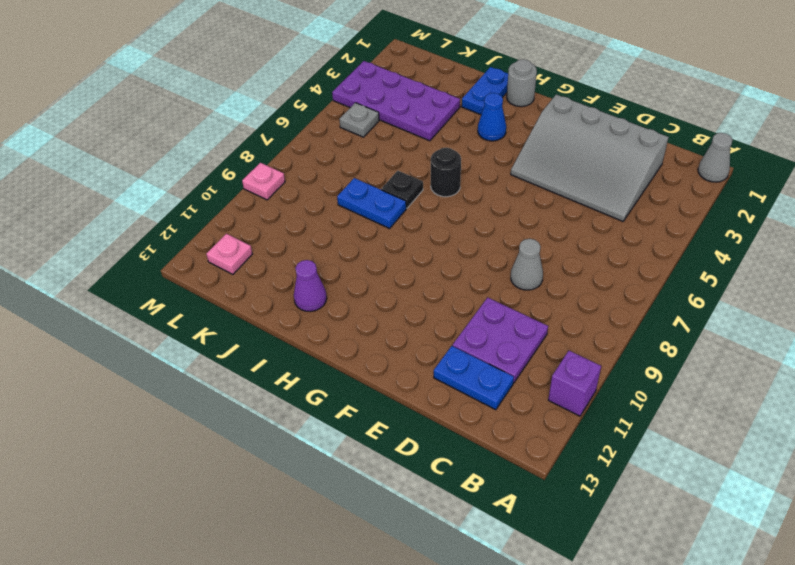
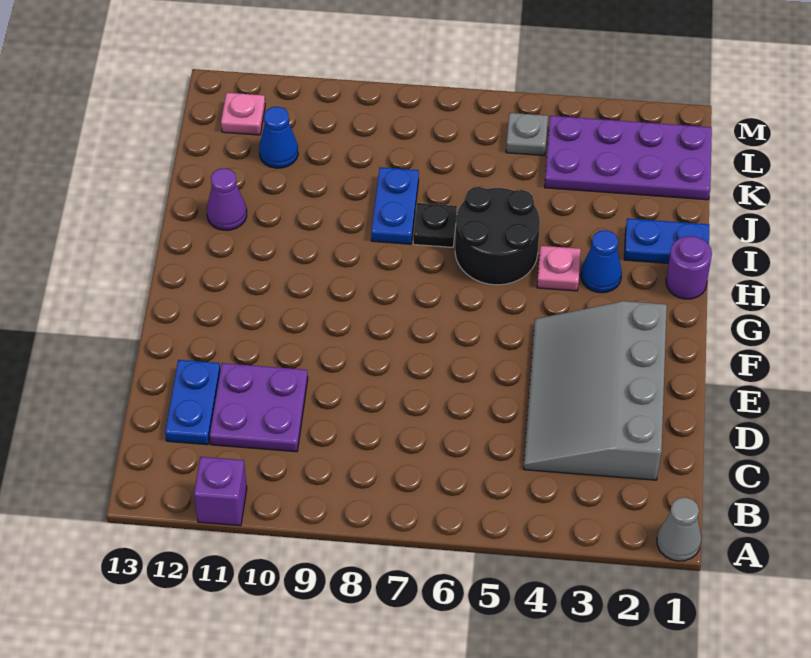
grey cone D8 level 1 -> none
grey round brick H1 level 1 -> purple round brick H1 level 1
black round brick H6 level 1 -> black round brick H5:I6 level 1
purple plate J3:M4 level 1 -> purple plate K1:L4 level 1
none -> blue cone K11 level 1
pink plate M9 level 1 -> pink plate H4 level 1

